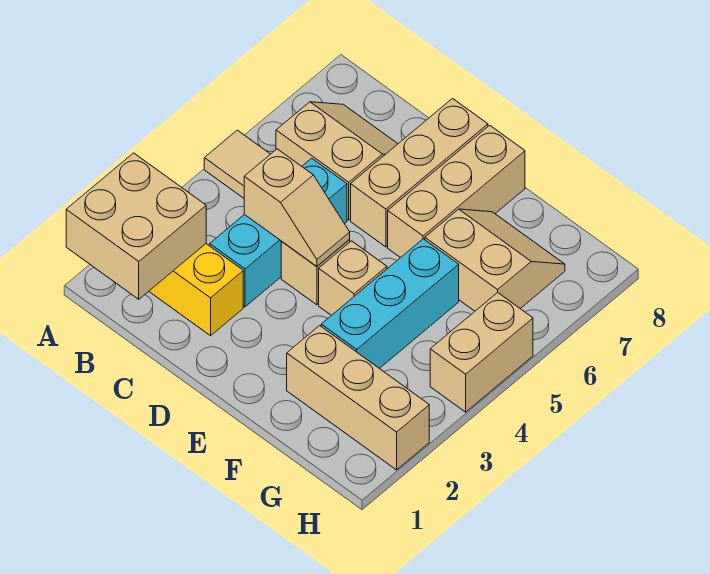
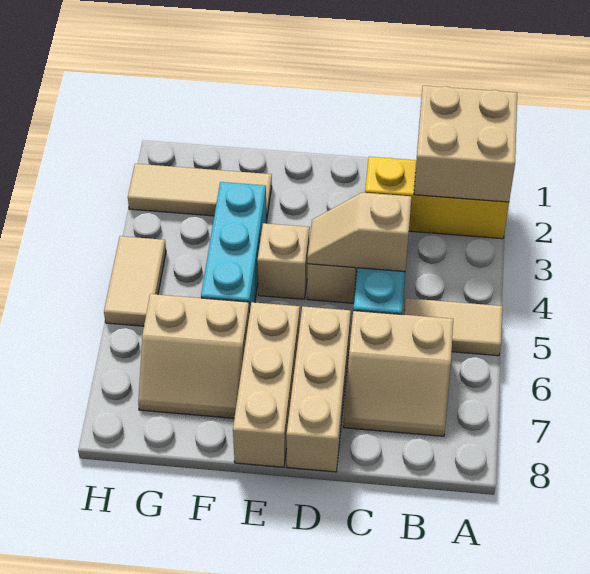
tan brick F2:H2 level 1 -> tan tile F2:H2 level 1
tan brick H4:H5 level 1 -> tan tile H4:H5 level 1

